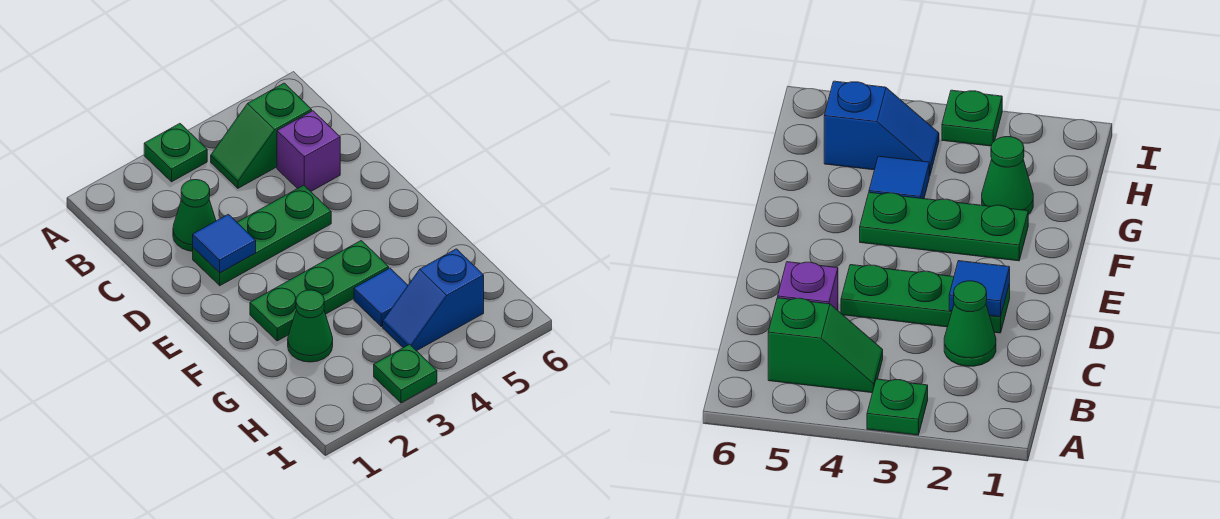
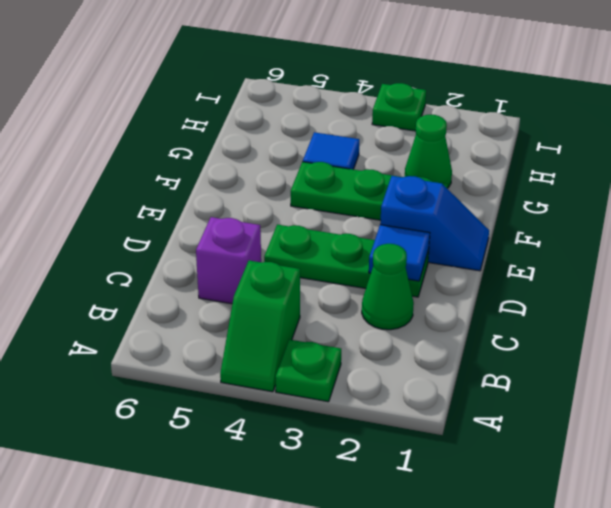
green slope B4:B5 level 1 top 5 -> green slope A4:B4 level 1 top B
blue slope H4:H5 level 1 top 5 -> blue slope E1:E2 level 1 top 2

